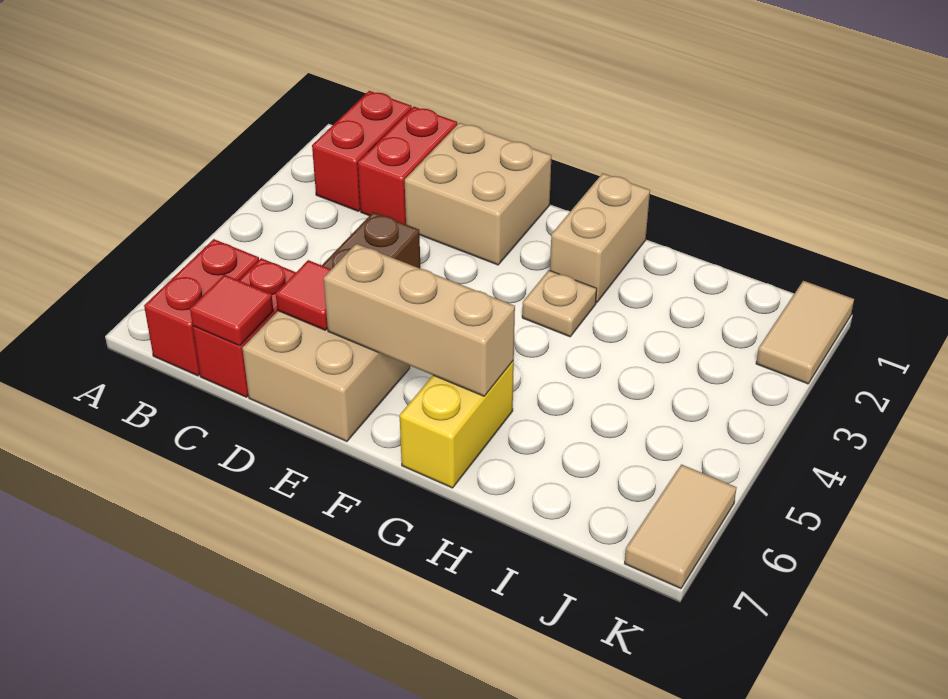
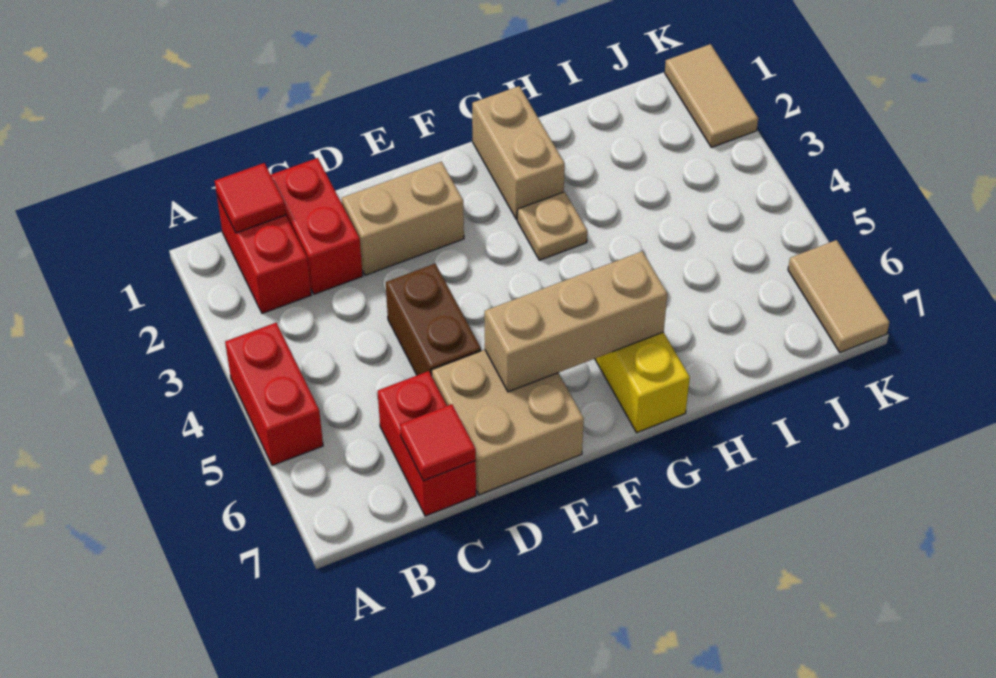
red brick B6:B7 level 1 -> red brick A4:A5 level 1
tan brick D1:E2 level 1 -> tan brick D2:E2 level 1
red tile D6 level 2 -> red tile B1 level 2

